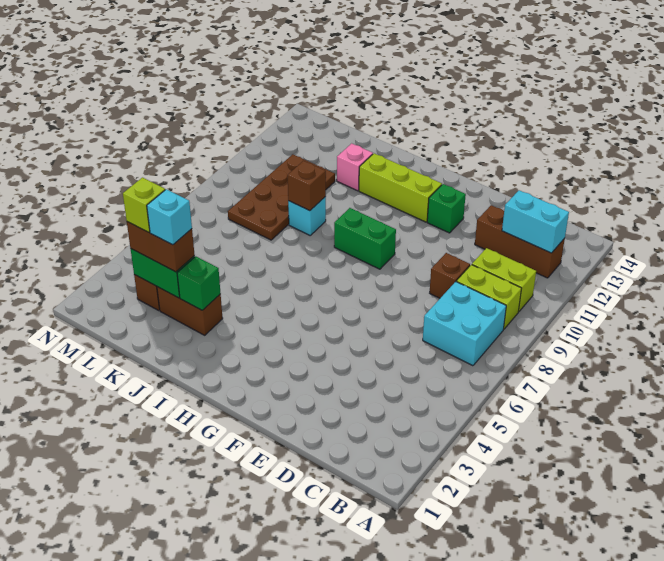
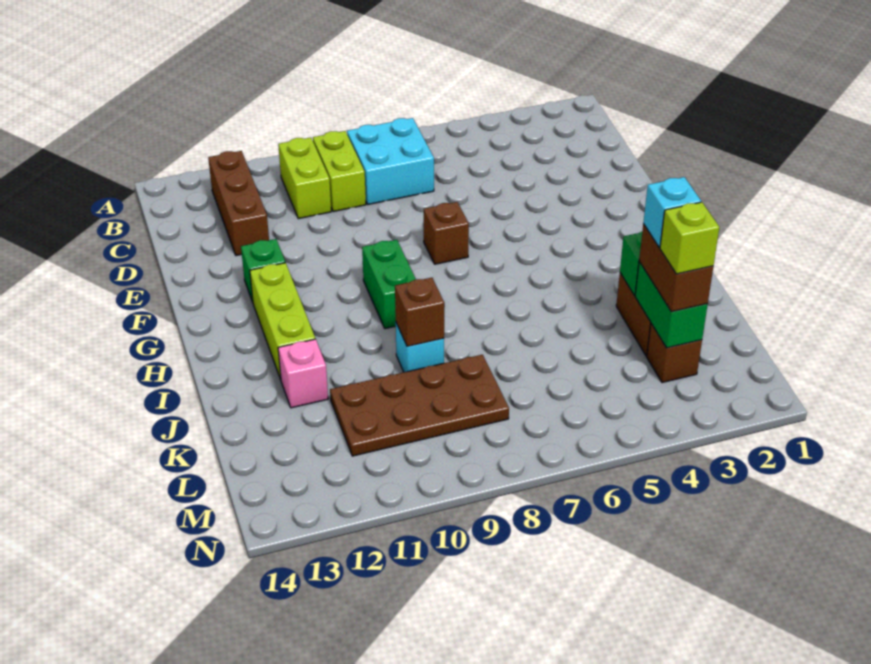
cyan brick B12:C12 level 2 -> none
brown brick D9 level 1 -> brown brick F7 level 1

